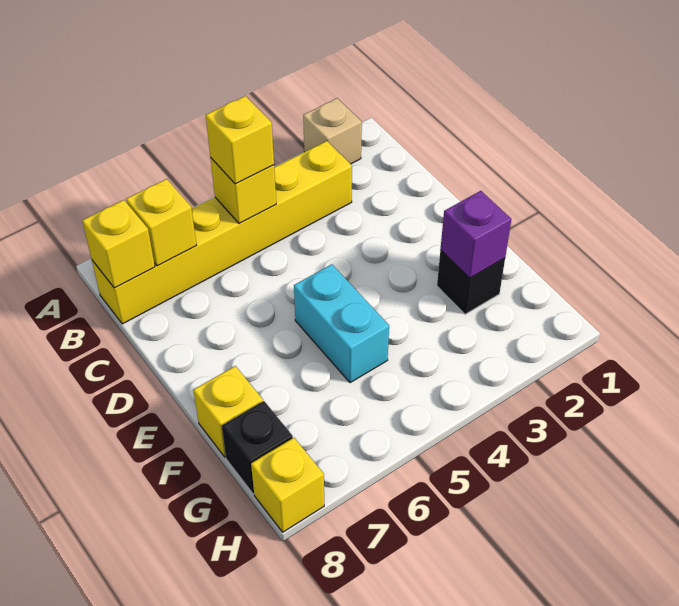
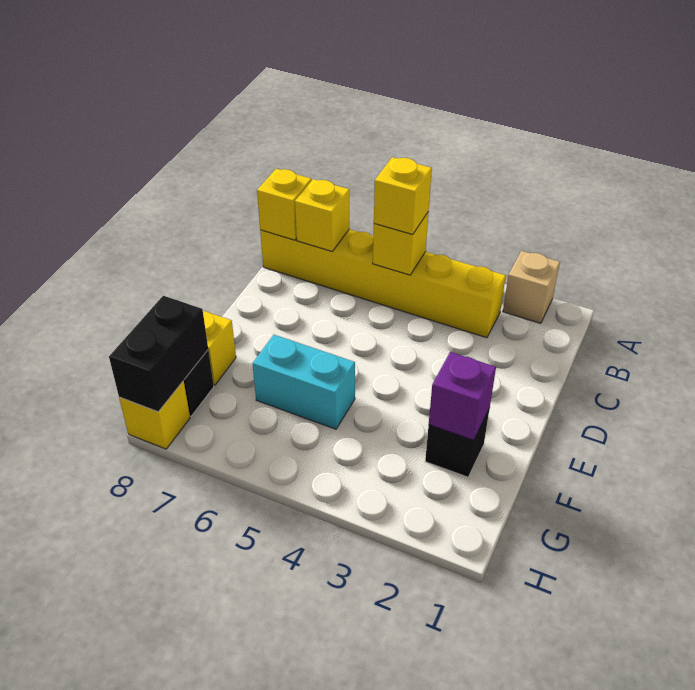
cyan brick E5:F5 level 1 -> cyan brick F5:F6 level 1
none -> black brick G8:H8 level 2

